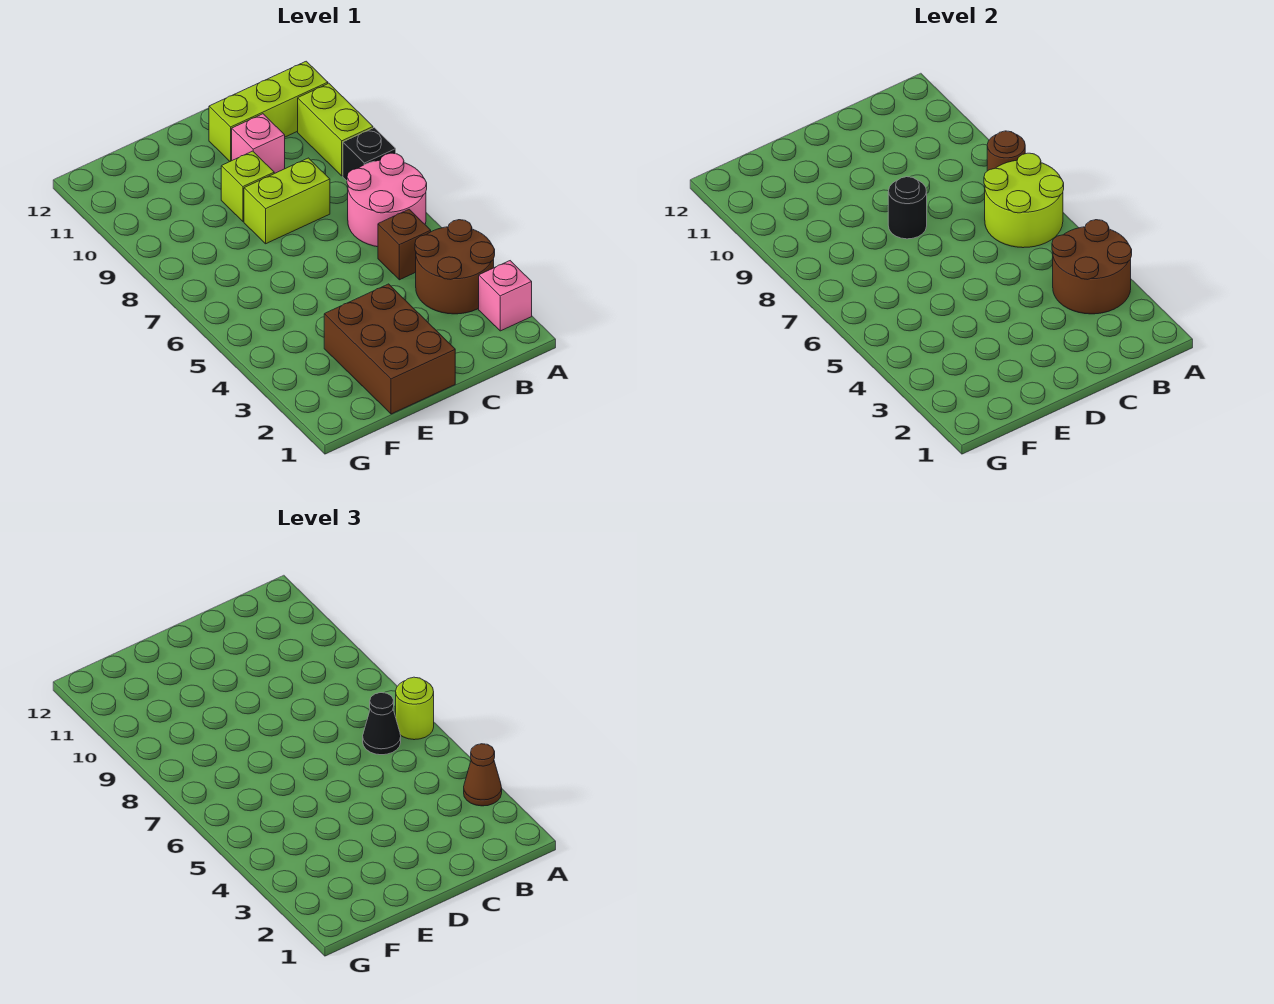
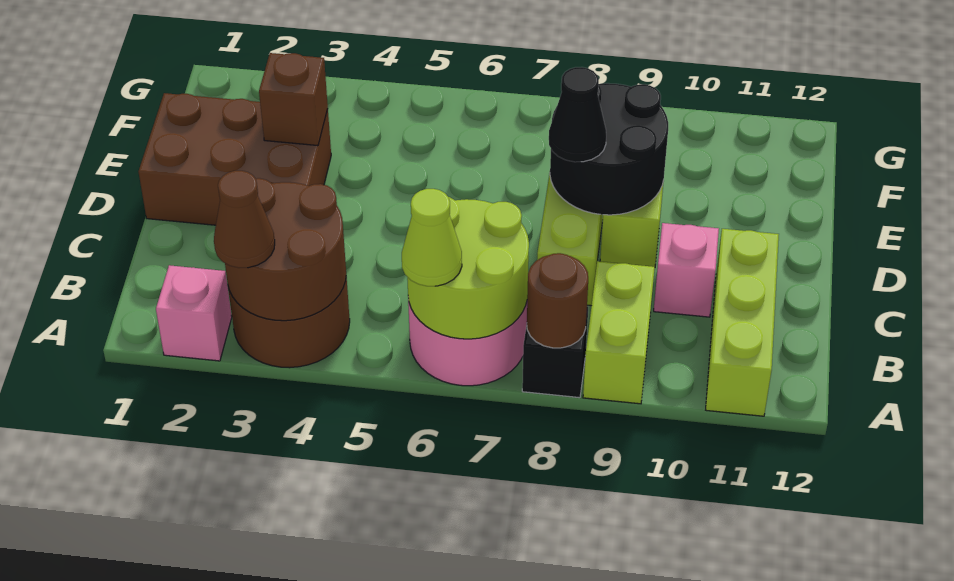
lime round brick A6 level 3 -> lime cone A6 level 3
lime brick A9:A10 level 1 -> lime brick A9:B9 level 1
brown brick B5 level 1 -> brown brick E3 level 2
black cone B6 level 3 -> black cone D8 level 3
black round brick D8 level 2 -> black round brick D8:E9 level 2

